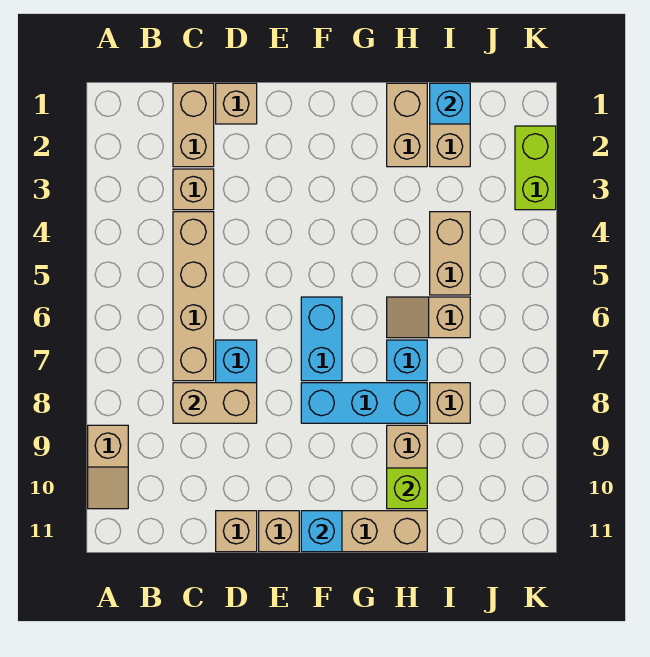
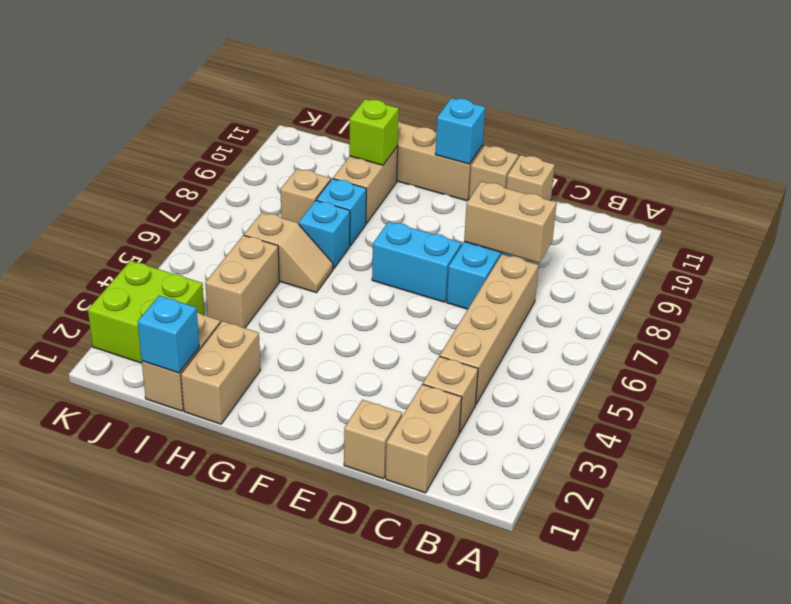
tan slope A9:A10 level 1 top 9 -> none
cyan brick F6:F7 level 1 -> cyan brick E7:F7 level 1
cyan brick F8:H8 level 1 -> cyan brick H8 level 1
lime brick K2:K3 level 1 -> lime brick J2:K3 level 1

